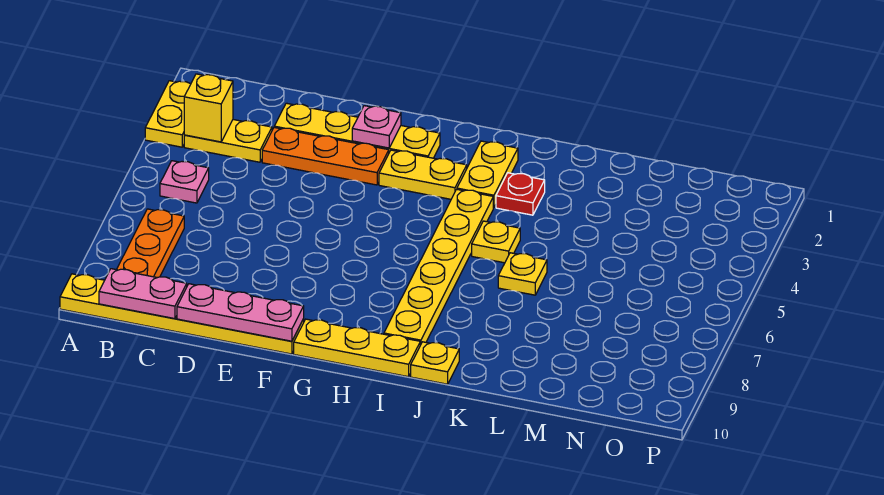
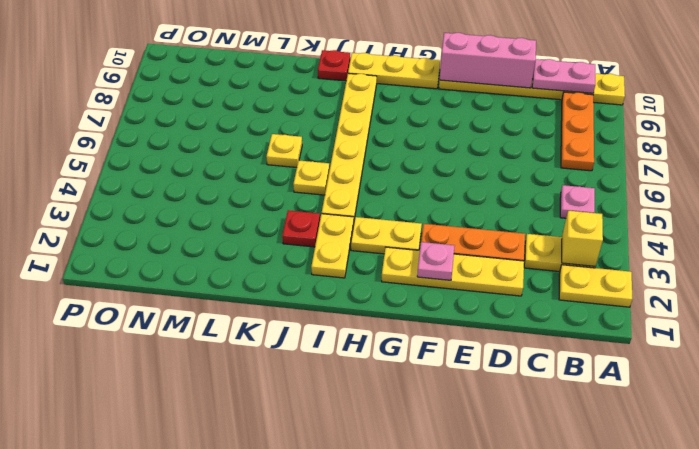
yellow plate A2:A3 level 1 -> yellow plate A2:B2 level 1
pink plate D10:F10 level 2 -> pink brick D10:F10 level 2
yellow plate J10 level 1 -> red plate J10 level 1

